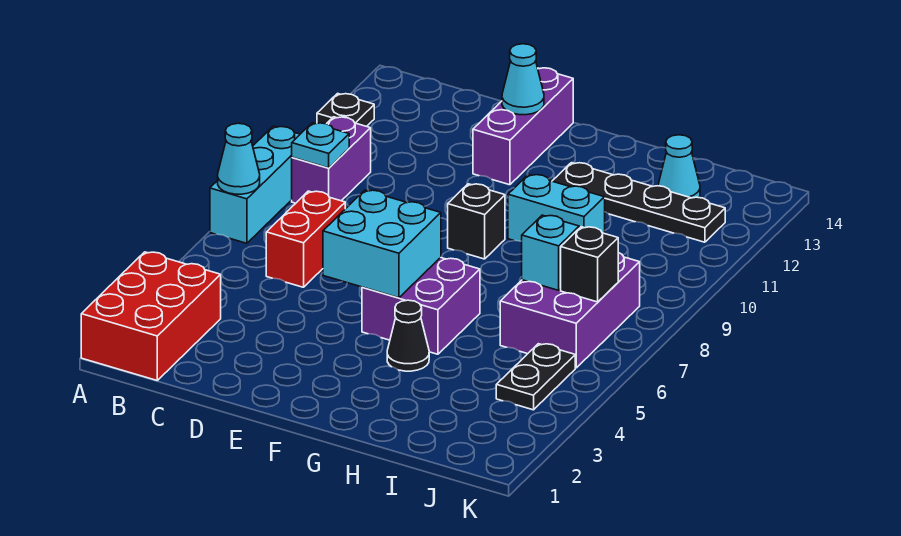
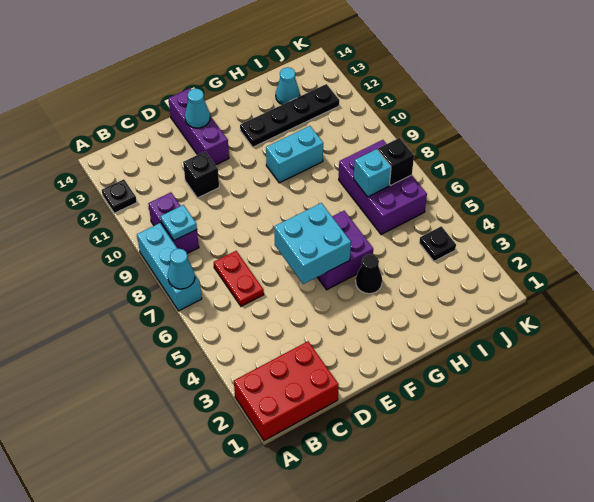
red brick A1:B3 level 1 -> red brick A1:C2 level 1
red brick C6:C7 level 1 -> red plate C6:C7 level 1
black brick F9 level 1 -> black brick D11 level 1
black plate J4:J5 level 1 -> black plate J4 level 1

